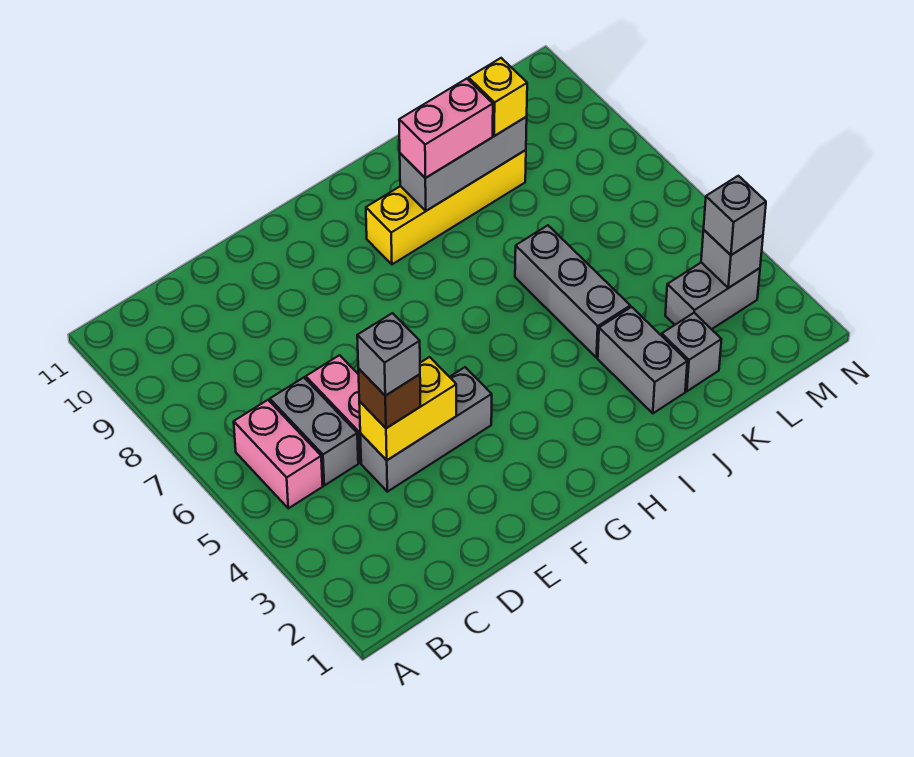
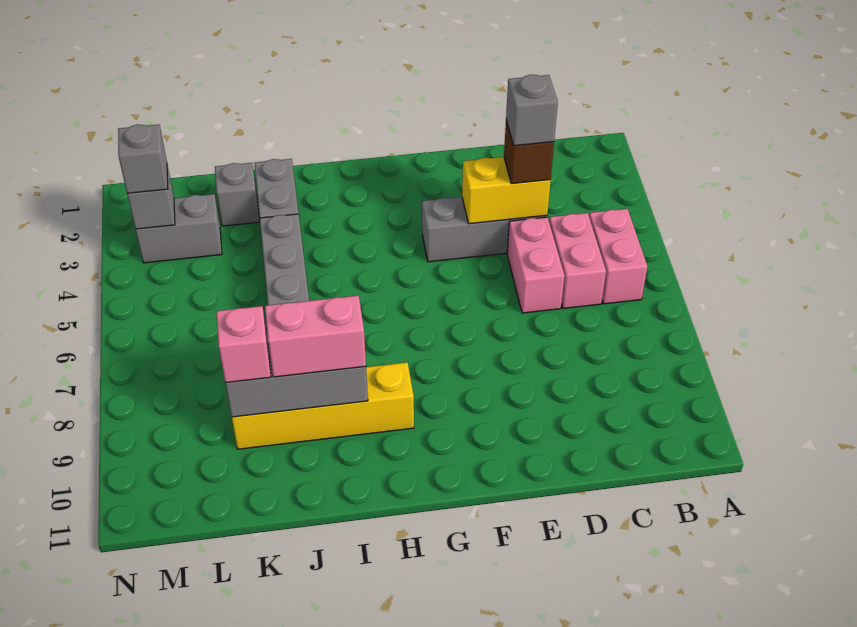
grey brick C5:C6 level 1 -> pink brick C5:C6 level 1
yellow brick K9 level 3 -> pink brick K9 level 3

